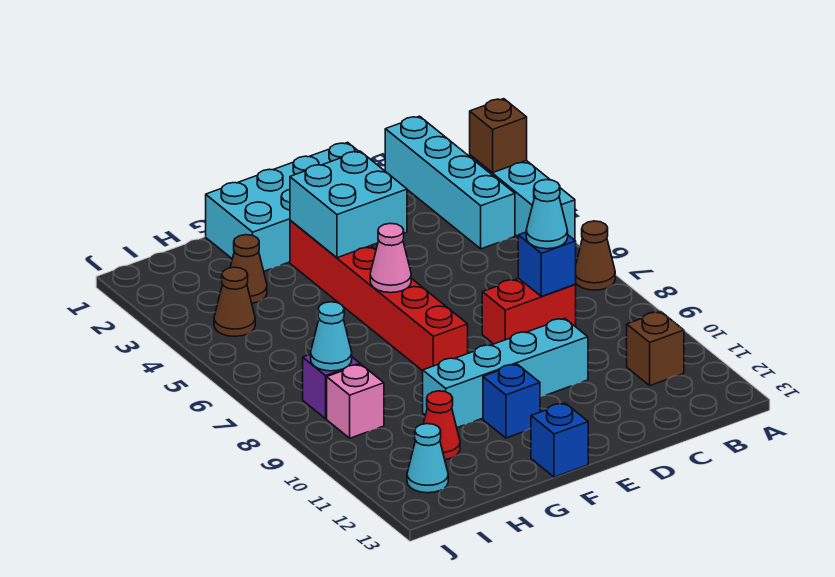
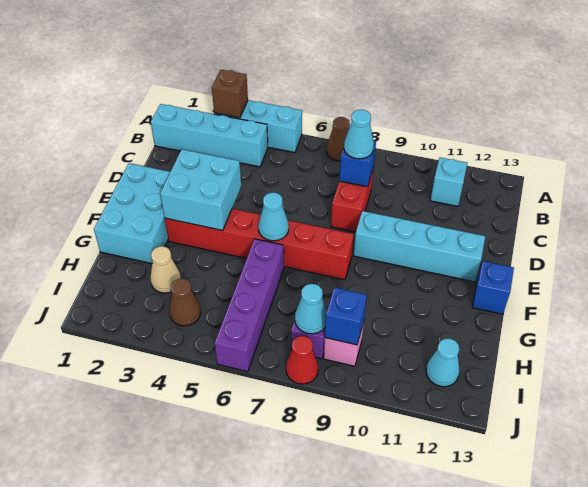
brown brick B11 level 1 -> cyan brick B11 level 1
cyan brick D1:G2 level 1 -> cyan brick E1:G2 level 1
cyan brick D10:G10 level 1 -> cyan brick E9:E12 level 1
pink cone F6 level 2 -> cyan cone F6 level 2
blue brick F11 level 1 -> blue brick I9 level 2
none -> purple brick G6:J6 level 1
brown cone H3 level 1 -> tan cone H3 level 1
red cone H11 level 1 -> red cone J8 level 1

